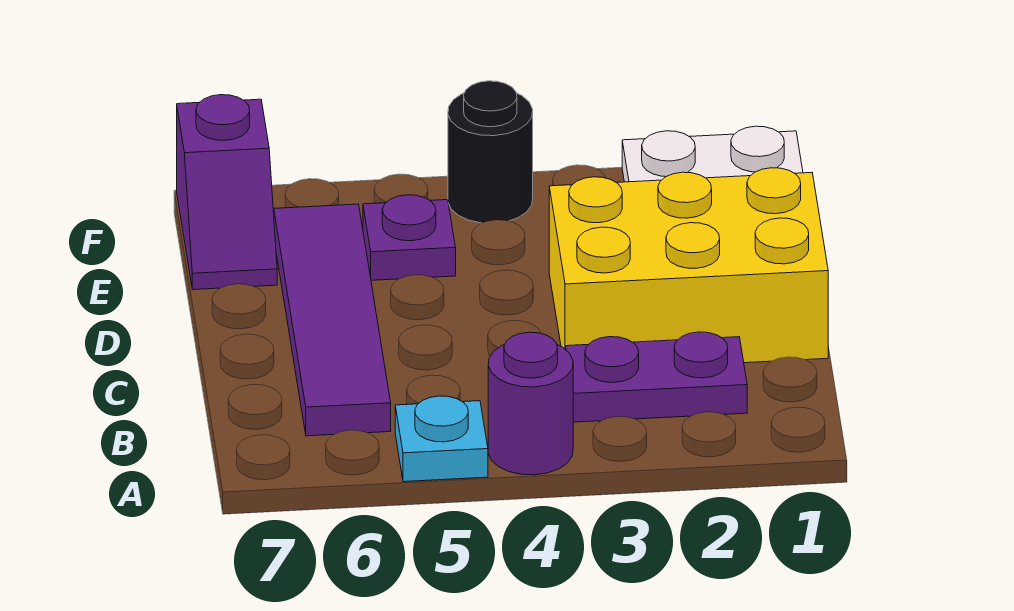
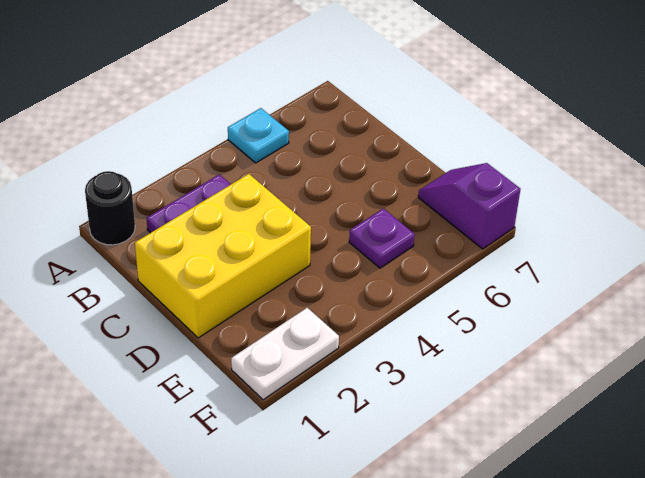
purple round brick A4 level 1 -> none
purple tile B6:E6 level 1 -> none
black round brick F4 level 1 -> black round brick A1 level 1

